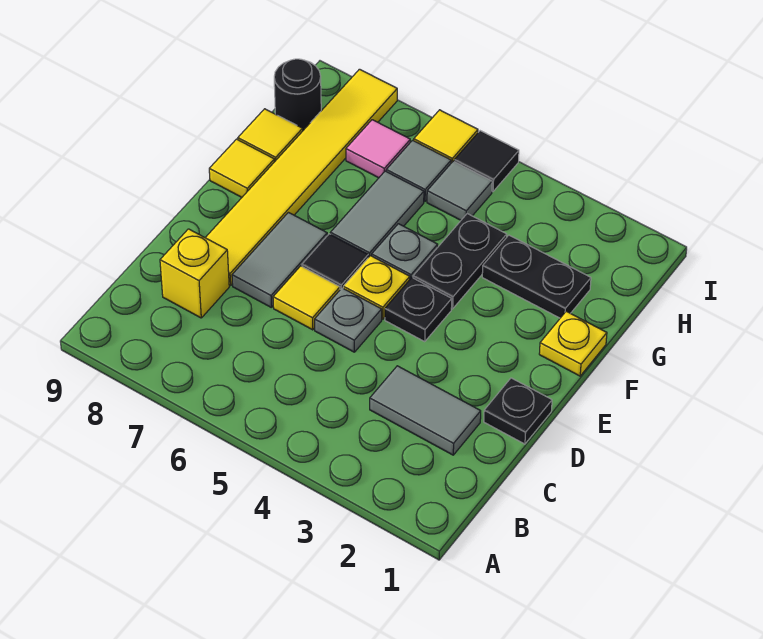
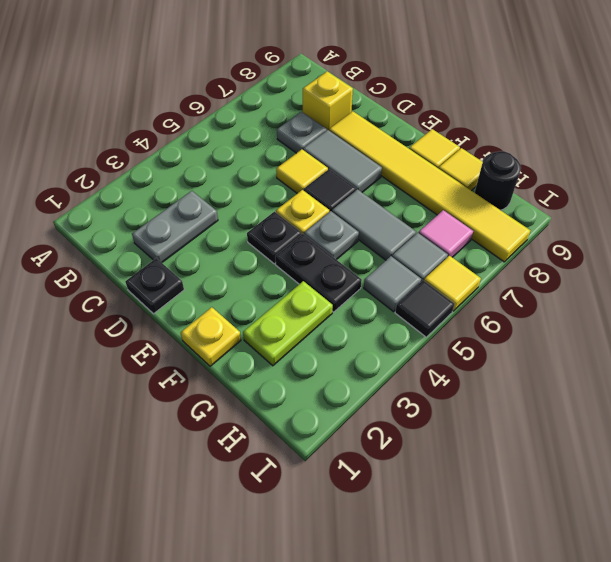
grey tile C2:C3 level 1 -> grey plate C2:C3 level 1
grey plate D5 level 1 -> grey plate C7 level 1
black plate G2:G3 level 1 -> lime plate G2:G3 level 1

